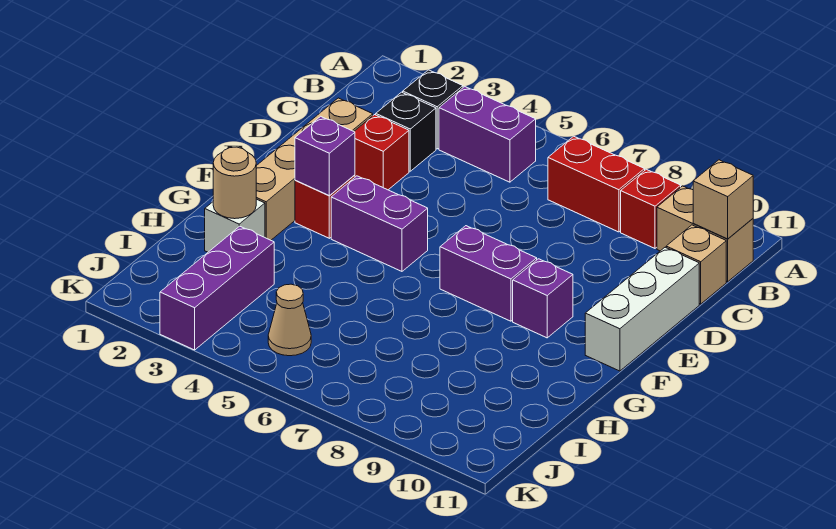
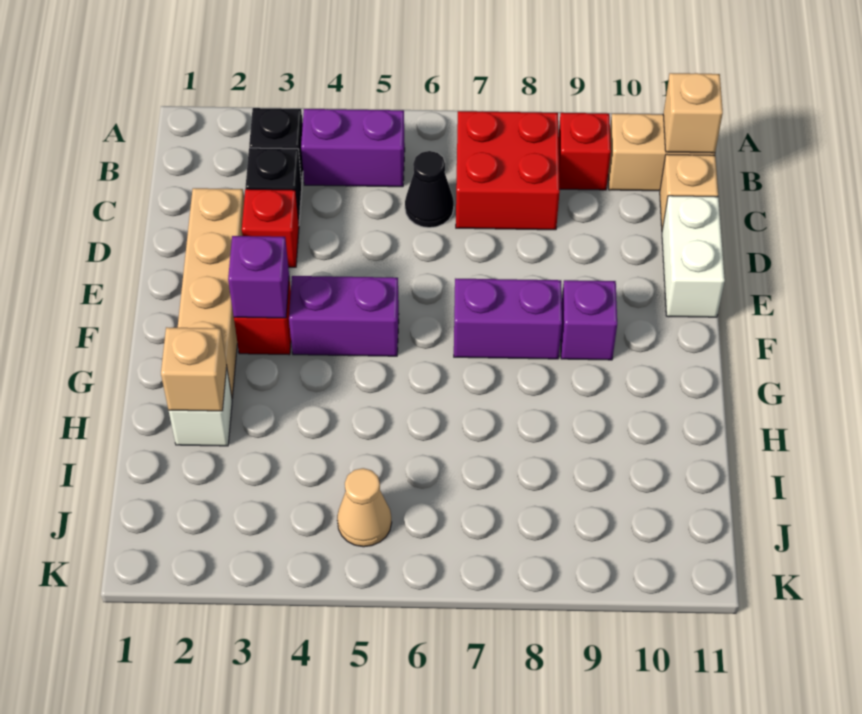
red brick B7:B8 level 1 -> red brick B7:C8 level 1
none -> black cone C6 level 1
white brick D11:F11 level 1 -> white brick D11:E11 level 1
tan round brick H2 level 2 -> tan brick H2 level 2
purple brick I3:K3 level 1 -> none

